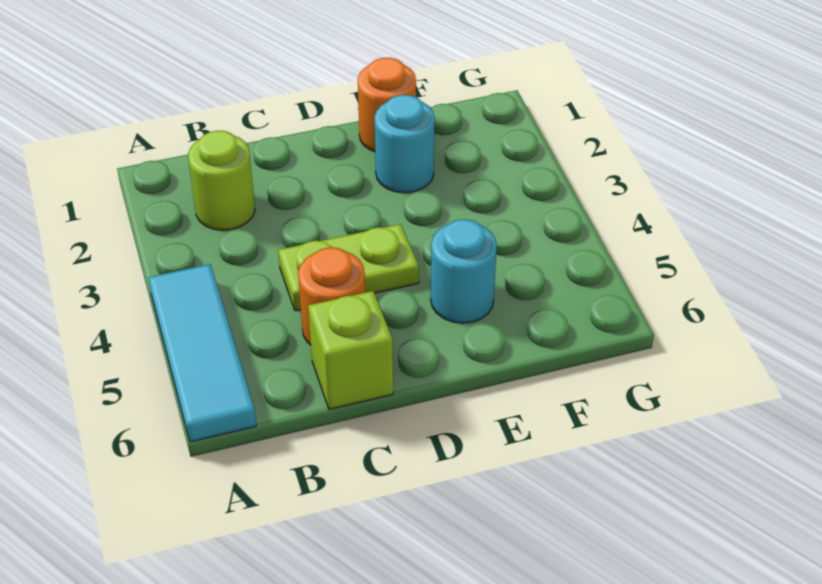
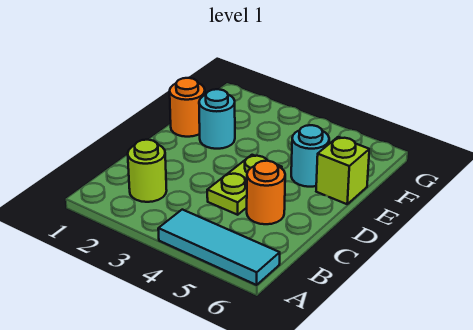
lime brick C6 level 1 -> lime brick E6 level 1

